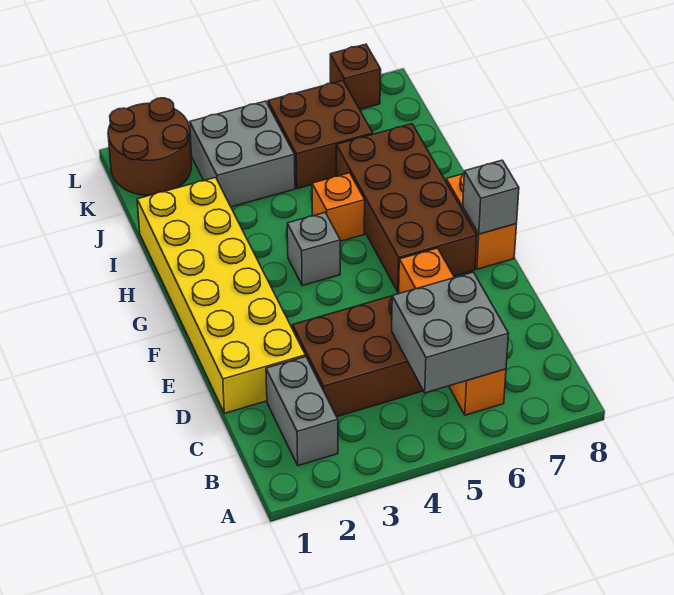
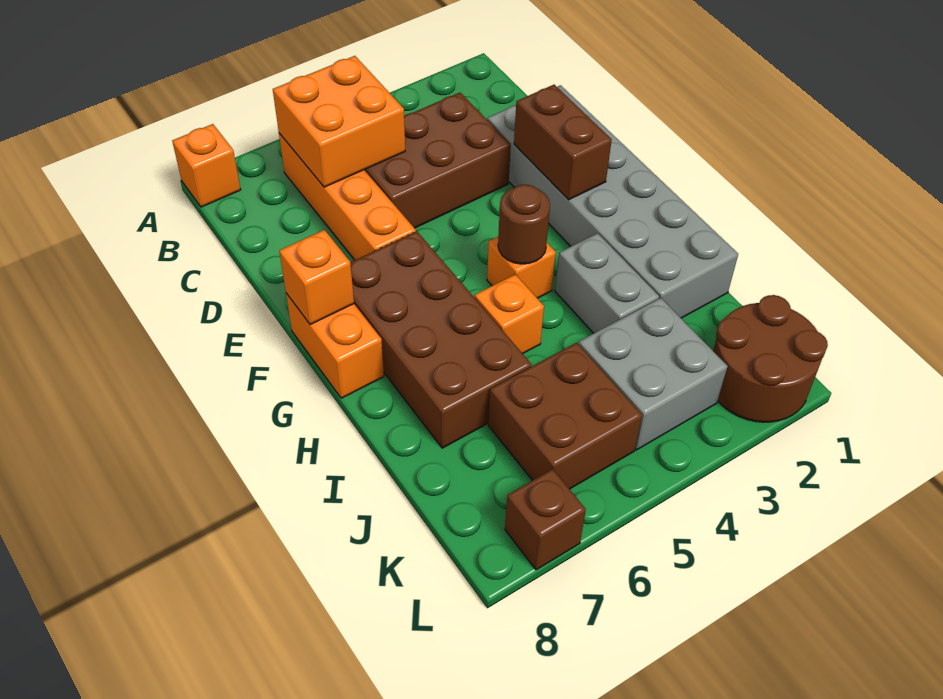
none -> orange brick A8 level 1
grey brick B2:C2 level 1 -> grey brick H3:I3 level 1
grey brick B5:C6 level 2 -> orange brick B5:C6 level 2
yellow brick D1:I2 level 1 -> grey brick D1:I2 level 1
none -> brown brick E2:F2 level 2
grey brick F8 level 2 -> orange brick F8 level 2
grey brick G4 level 1 -> orange brick G4 level 1
none -> brown round brick G4 level 2

